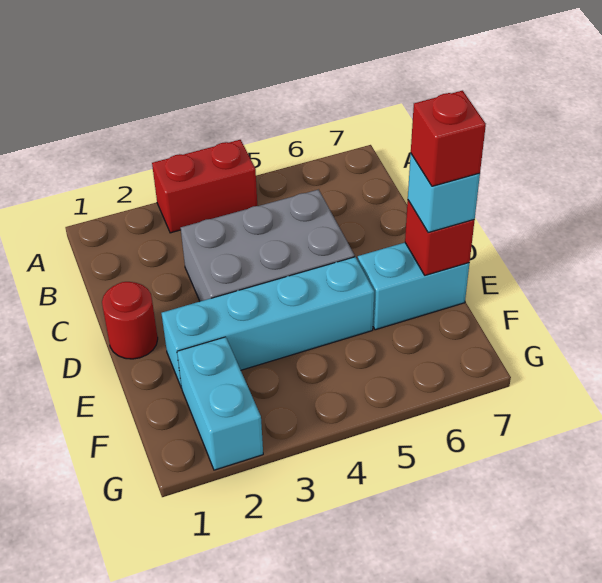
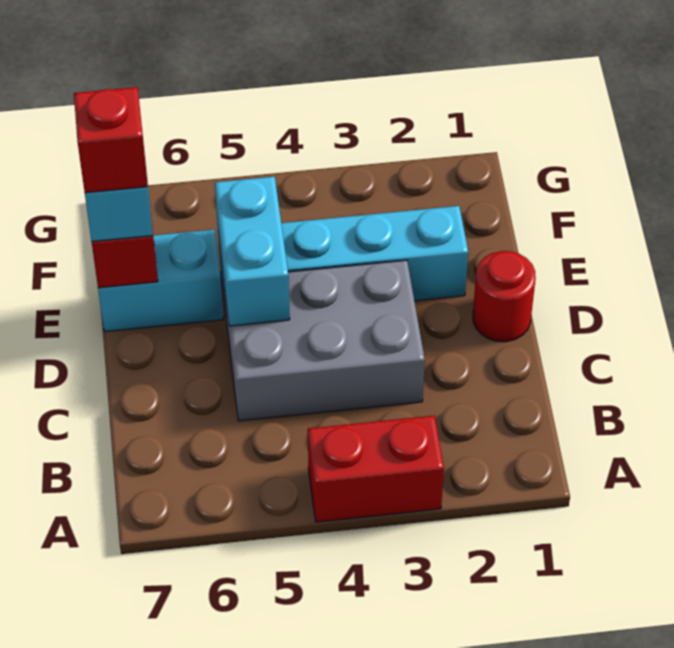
cyan brick F2:G2 level 1 -> cyan brick D5:E5 level 2

